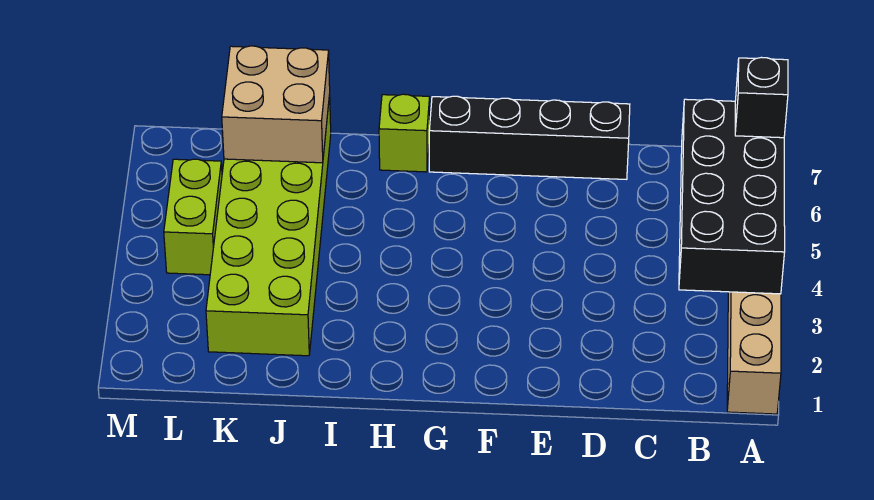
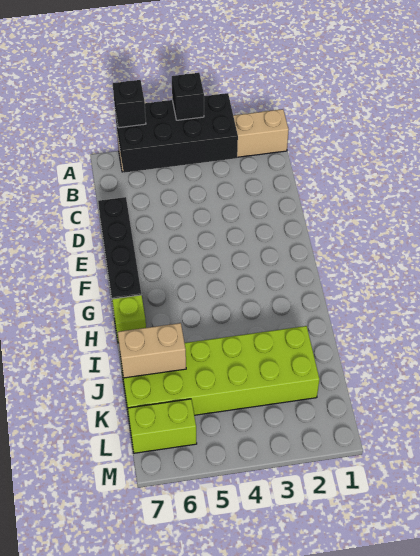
none -> black brick A4 level 3
tan brick J6:K7 level 2 -> tan brick J6:J7 level 2
lime brick L4:L5 level 1 -> lime brick L6:L7 level 1

